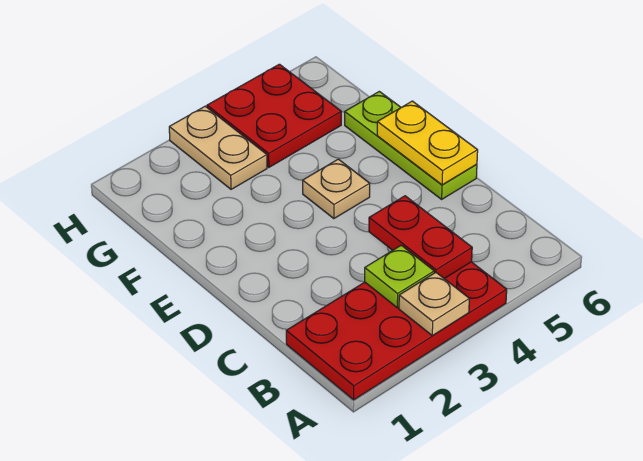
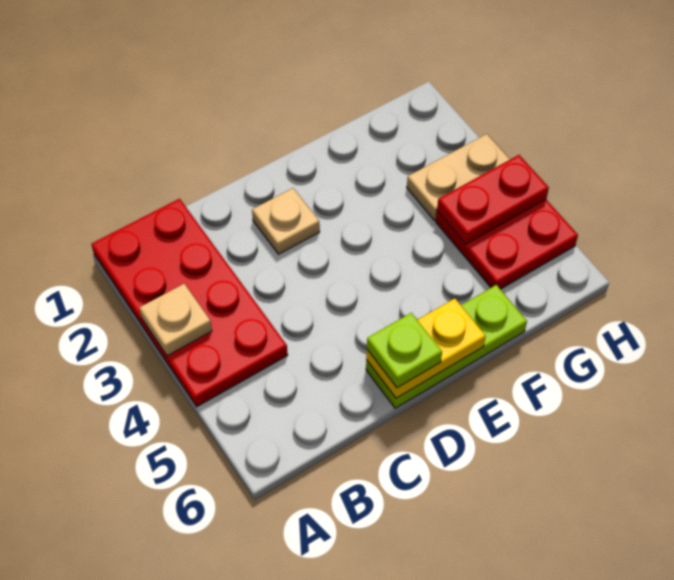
lime plate B3 level 2 -> lime plate D6 level 3
red plate B4:C4 level 2 -> red plate G4:H4 level 2
tan plate E4 level 1 -> tan plate D2 level 1

